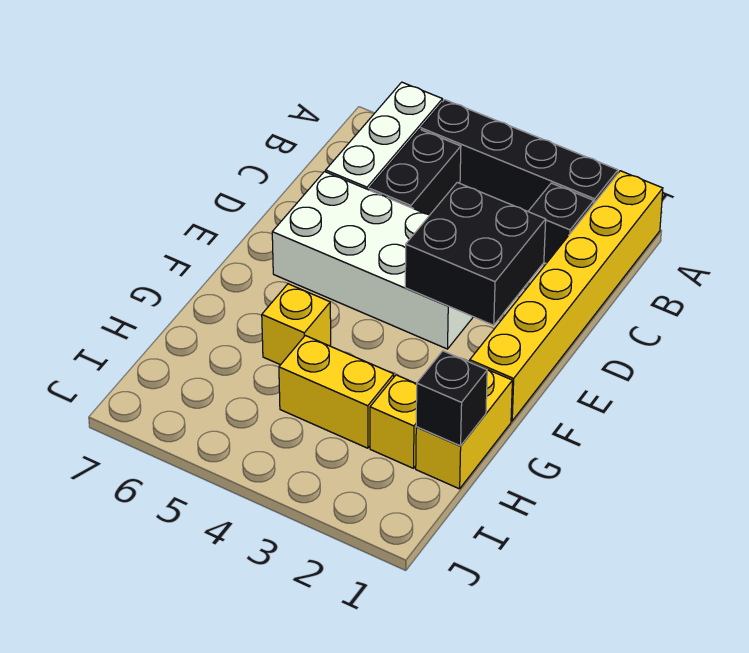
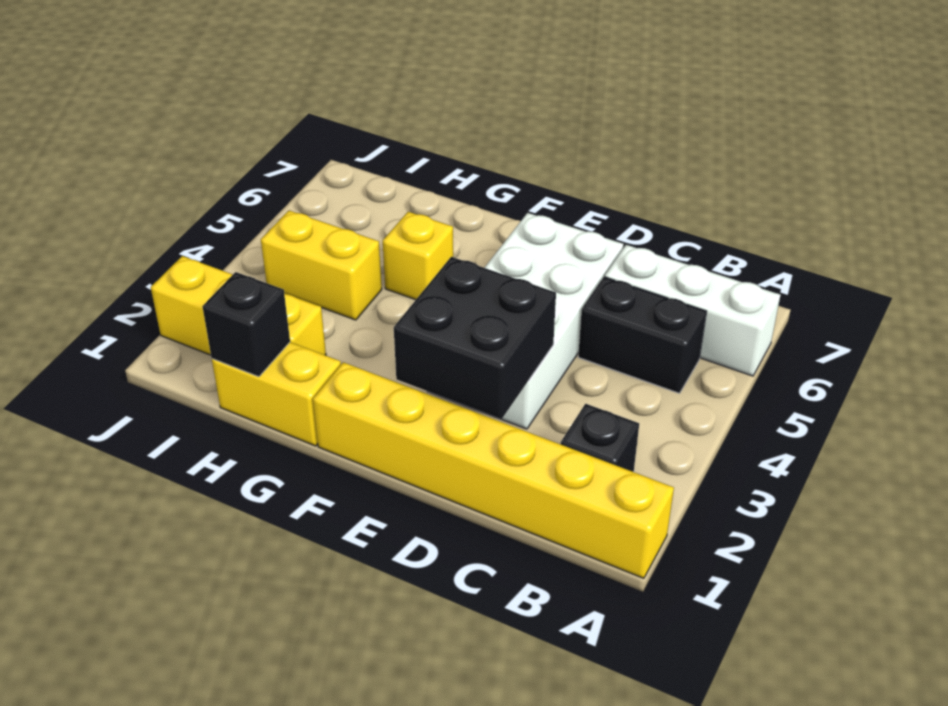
black brick A2:A5 level 1 -> none
yellow brick H2 level 1 -> yellow brick H2:J2 level 1
yellow brick H3:H4 level 1 -> yellow brick H4:I4 level 1

